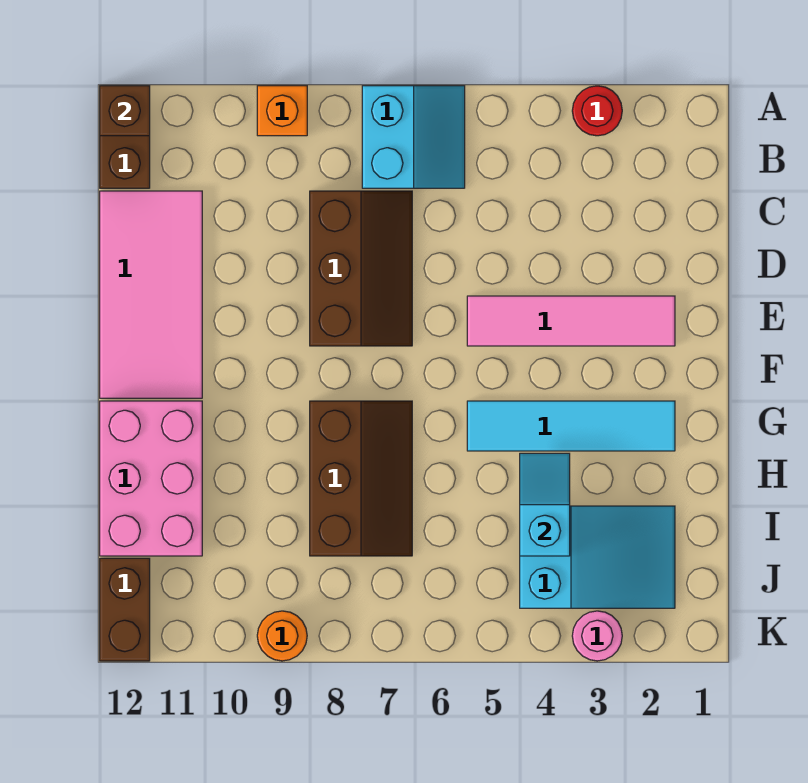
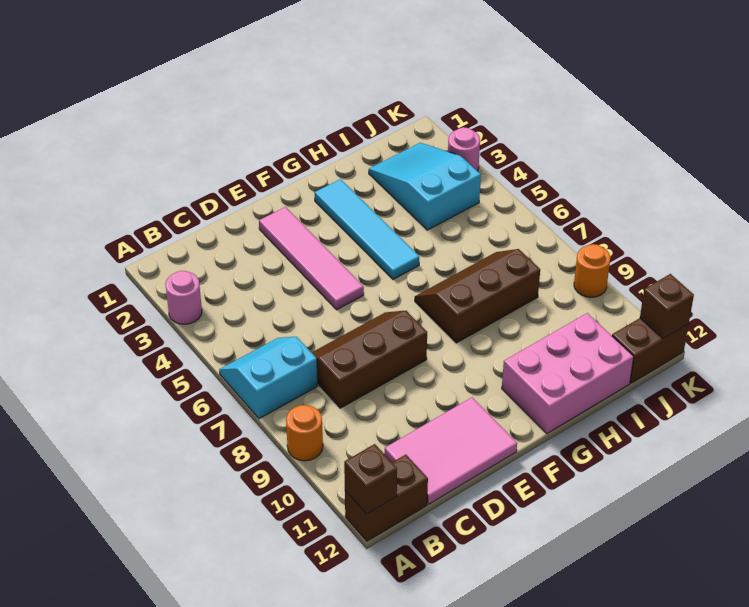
red round brick A3 level 1 -> pink round brick A3 level 1
orange brick A9 level 1 -> orange round brick A9 level 1
pink tile C11:F12 level 1 -> pink tile C11:E12 level 1
cyan slope H4:I4 level 2 top I -> none
none -> brown brick K12 level 2

